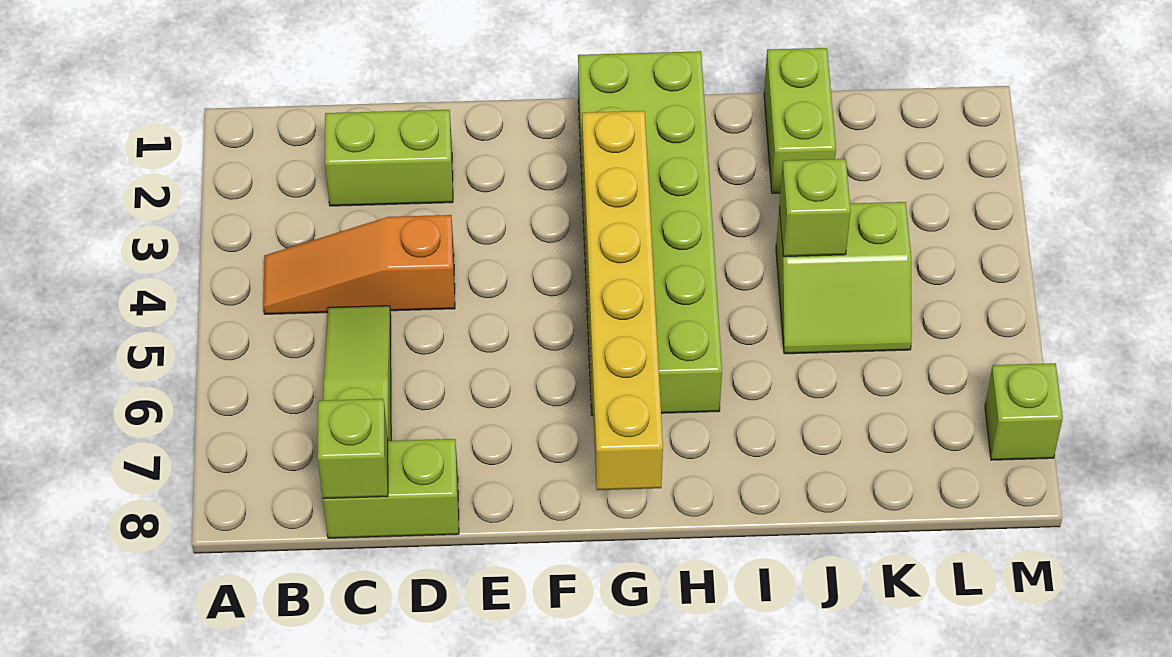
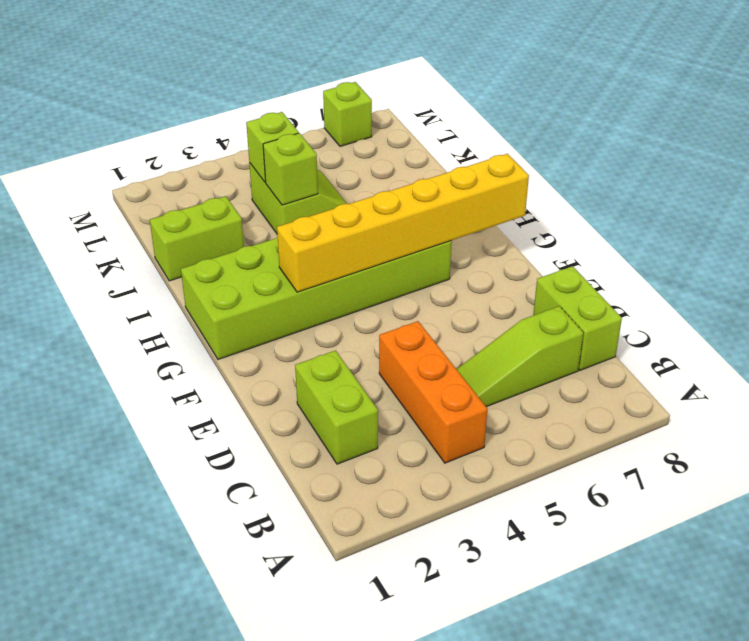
orange slope B4:D4 level 1 top D -> orange brick B4:D4 level 1
lime brick C8 level 2 -> lime brick K4 level 2

